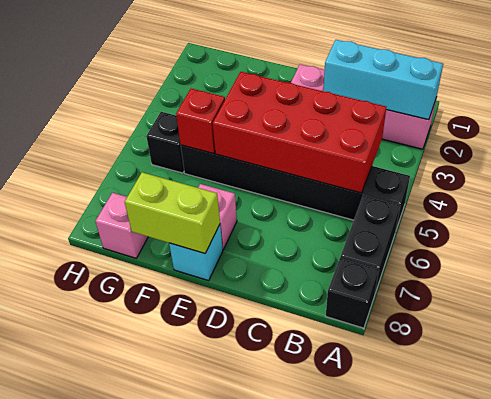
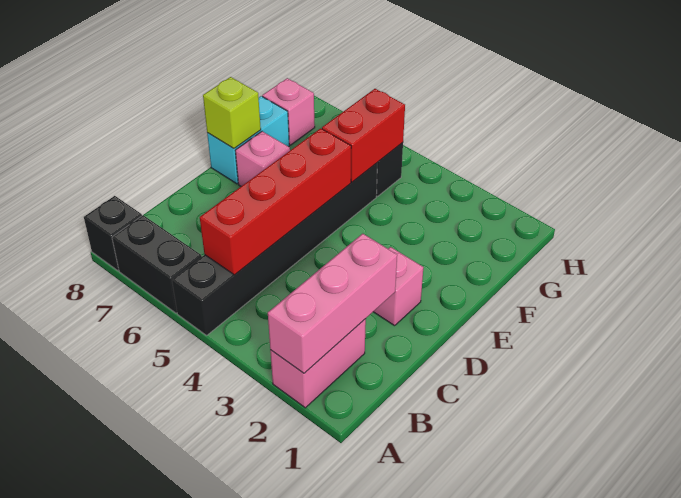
cyan brick A2:C2 level 2 -> pink brick A2:C2 level 2
red brick B4:E5 level 2 -> red brick B5:E5 level 2
cyan brick E8 level 1 -> cyan brick E8:F8 level 1
lime brick E8:F8 level 2 -> lime brick E8 level 2
red brick F5 level 2 -> red brick F5:G5 level 2

